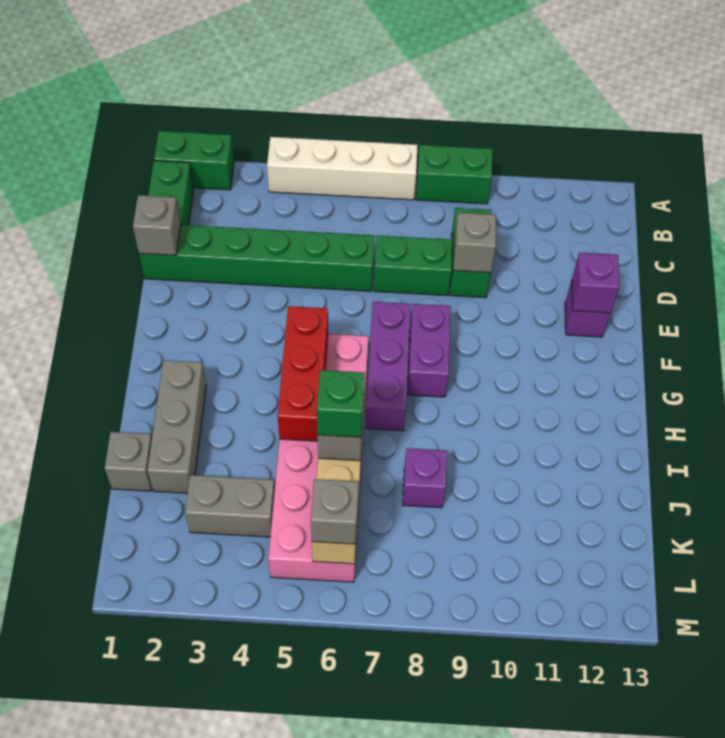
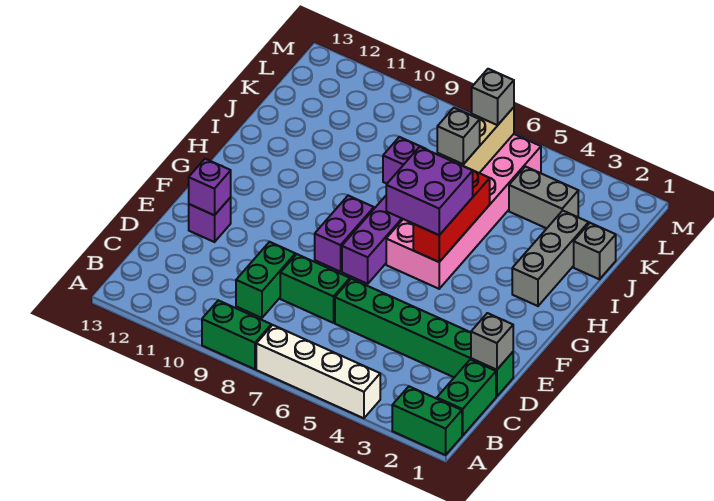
grey brick D9 level 2 -> none
none -> purple brick G5:H6 level 3
green brick J6 level 4 -> none

